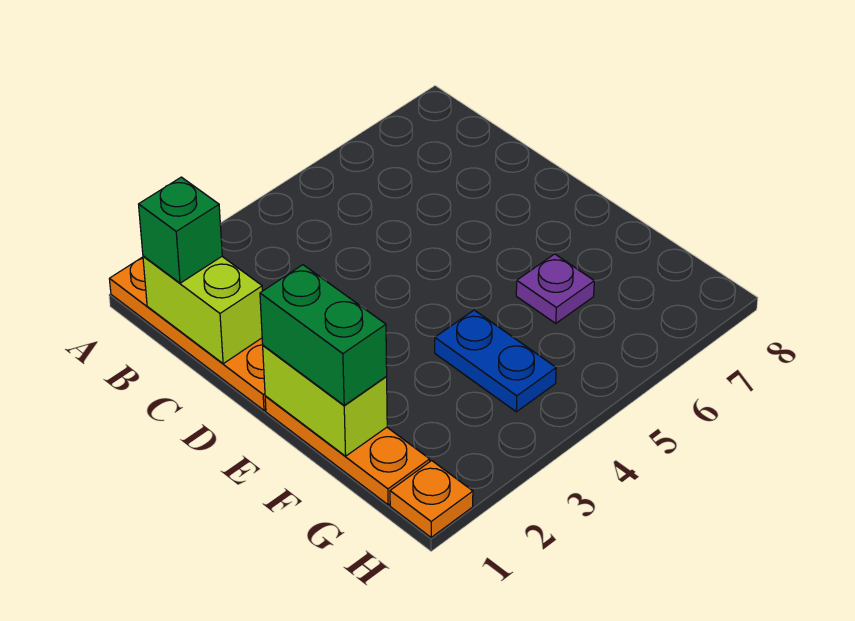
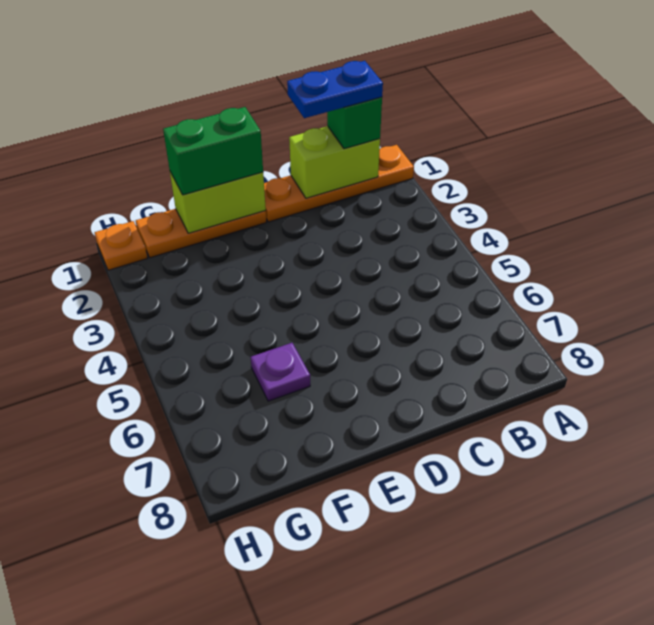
blue plate F4:G4 level 1 -> blue plate B1:C1 level 4

